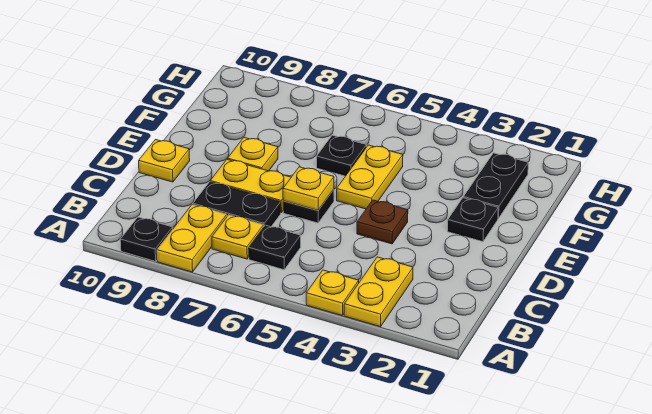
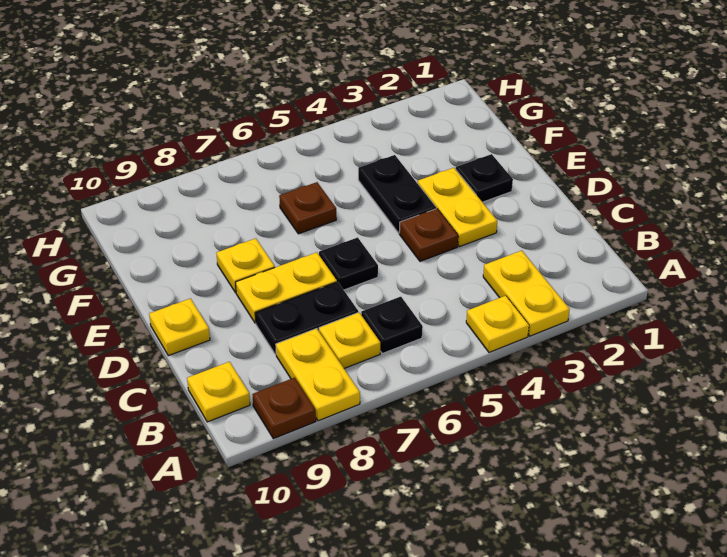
black plate A9 level 1 -> brown plate A9 level 1
yellow plate D6 level 2 -> yellow plate B10 level 1
yellow plate E5:F5 level 1 -> yellow plate D3:E3 level 1
black plate F2:G2 level 1 -> black plate E4:F4 level 1
black plate F6 level 1 -> brown plate F6 level 1

